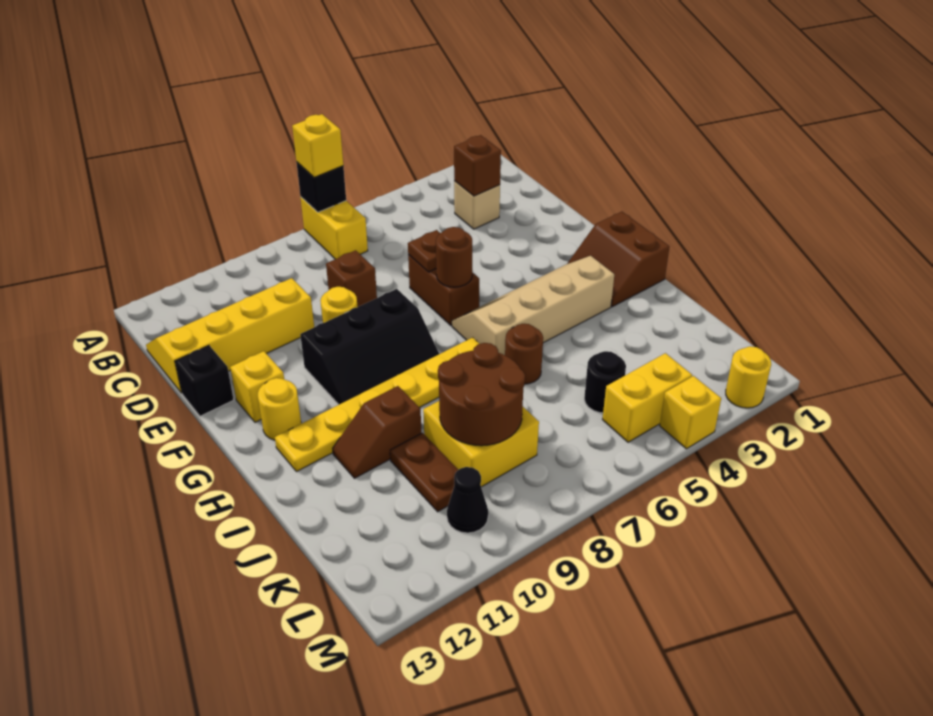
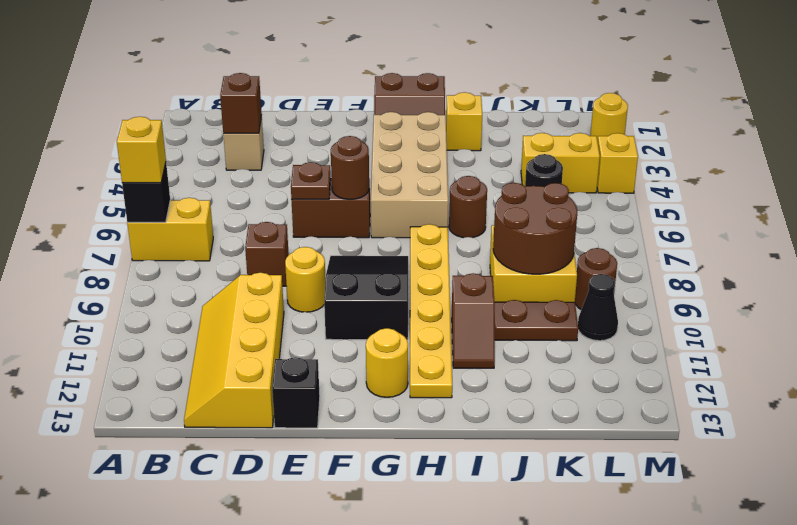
black slope F8:G10 level 1 top F -> black slope F8:G10 level 1 top 10
yellow brick F12 level 1 -> yellow brick I2 level 1
tan slope G3:H6 level 1 top H -> tan brick G3:H6 level 1
yellow brick L4:L5 level 1 -> yellow brick K4:L4 level 1
none -> brown round brick L9 level 1

